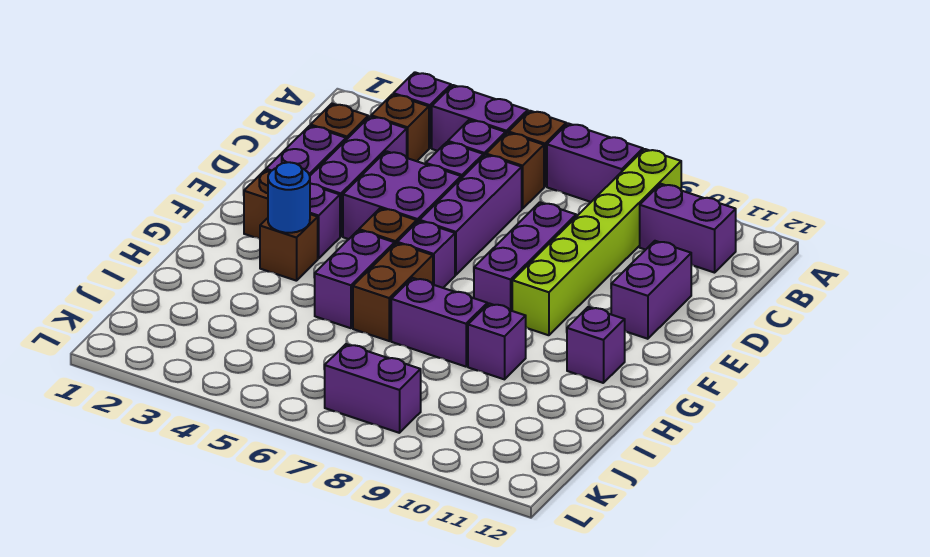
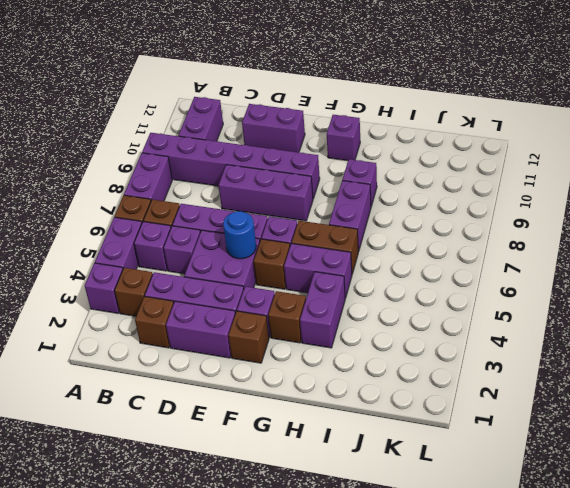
lime brick A9:F9 level 1 -> purple brick A9:F9 level 1
blue round brick G3 level 2 -> blue round brick E5 level 2
purple brick K7:K8 level 1 -> purple brick H3:H4 level 1

